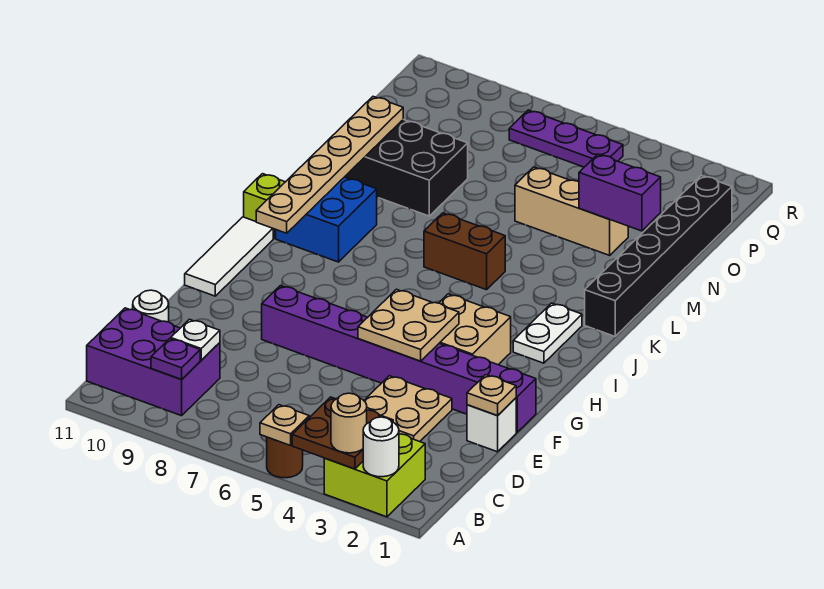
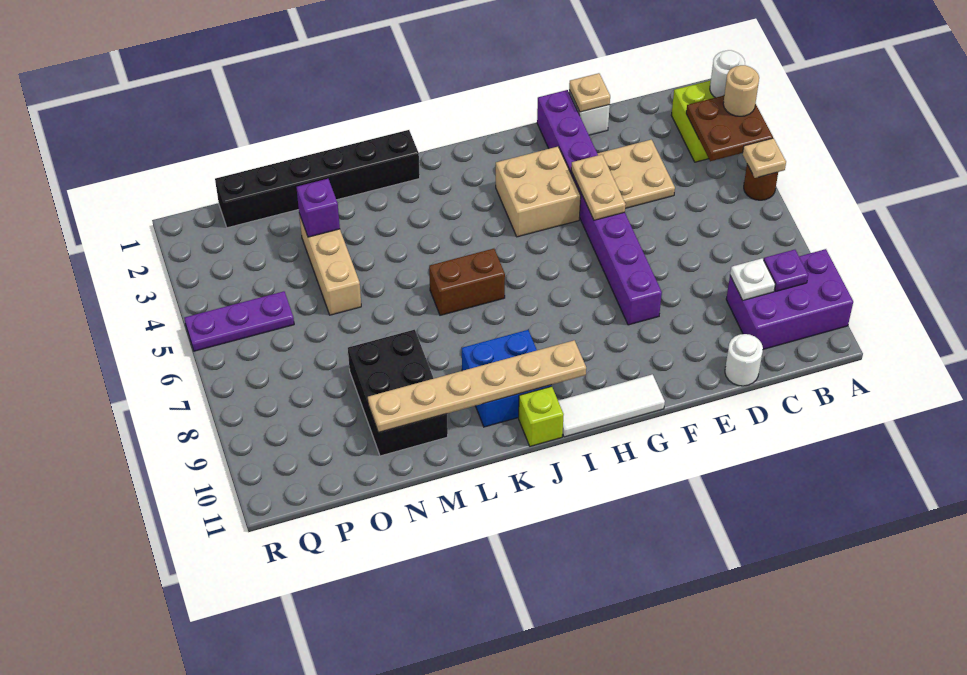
purple brick B9:C11 level 1 -> purple brick A9:C10 level 1
tan plate F4:G5 level 2 -> tan plate F4:F5 level 2
white plate I2:J2 level 1 -> none
brown brick K5:K6 level 1 -> brown brick J6:K6 level 1
purple brick N2:N3 level 2 -> purple brick N3 level 2
purple plate Q5:Q7 level 1 -> purple plate P5:R5 level 1

